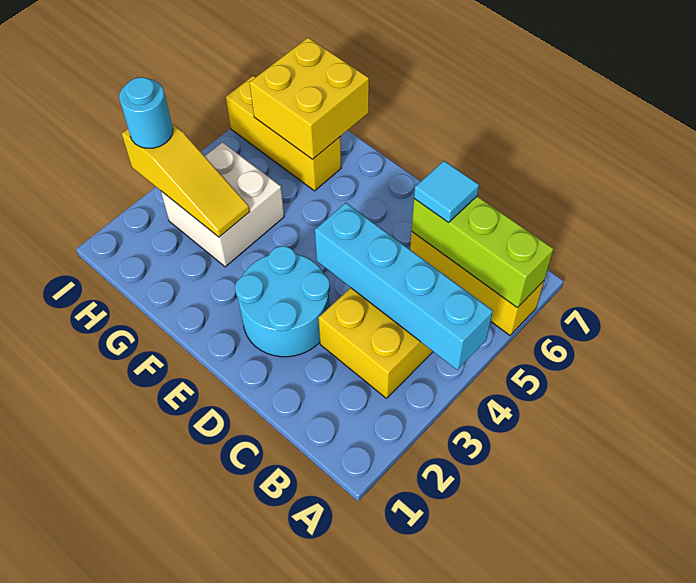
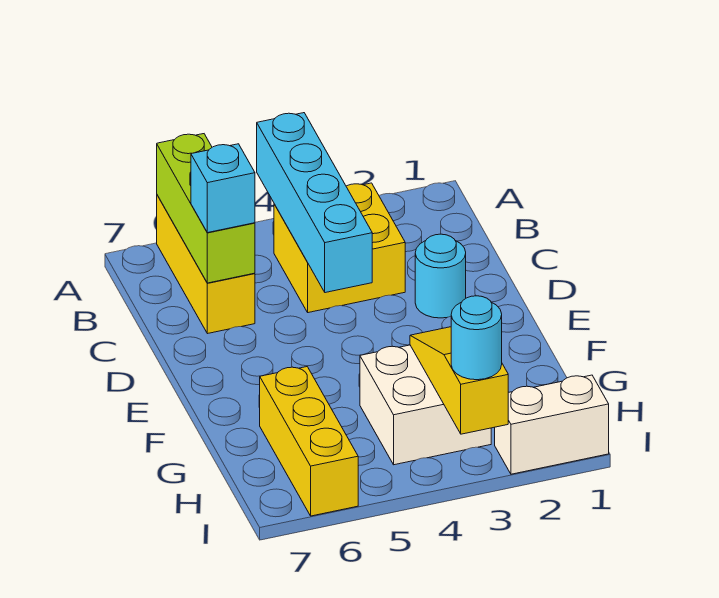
cyan tile C6 level 3 -> cyan brick C6 level 3
cyan round brick D2:E3 level 1 -> cyan round brick D2 level 1
yellow brick G6:H7 level 2 -> none
none -> white brick I1:I2 level 1

